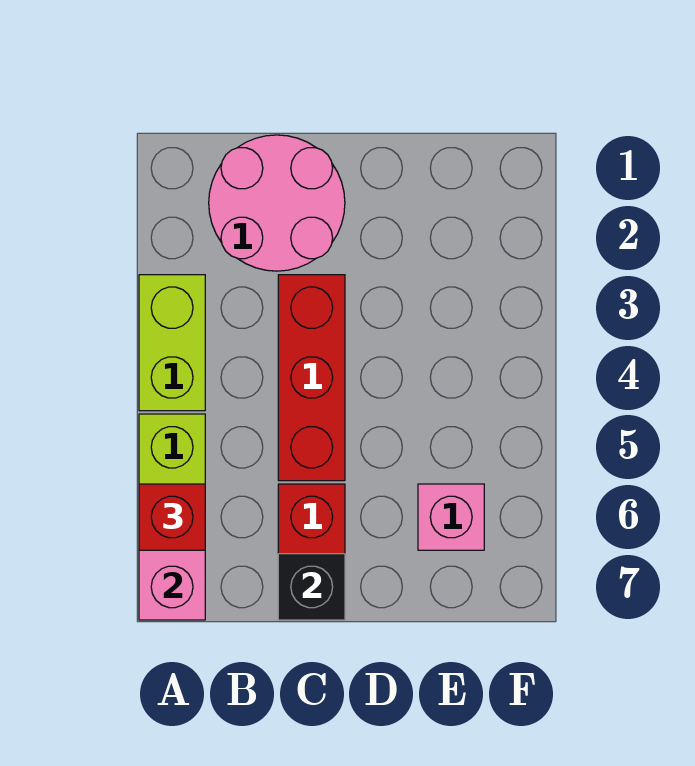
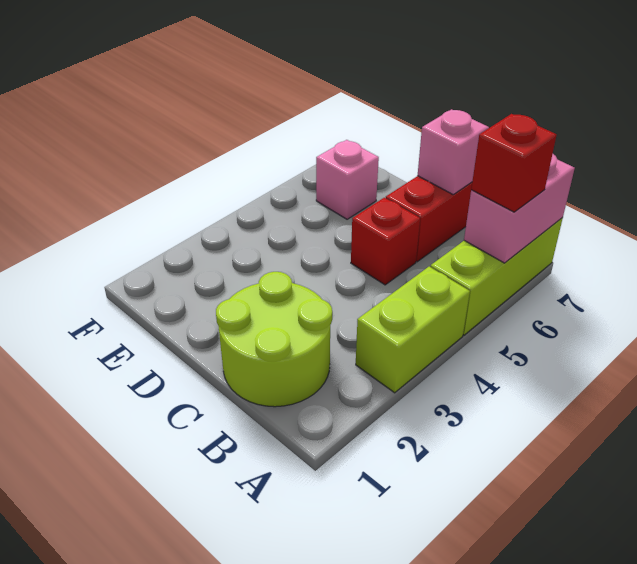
pink round brick B1:C2 level 1 -> lime round brick B1:C2 level 1
red brick C3:C5 level 1 -> red brick C5 level 1
black brick C7 level 2 -> pink brick C7 level 2

